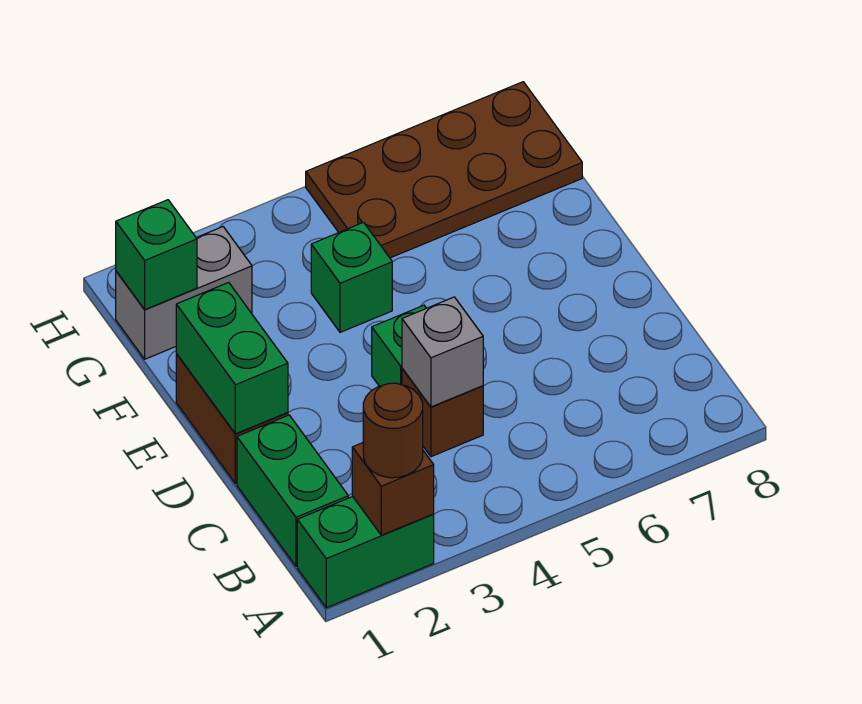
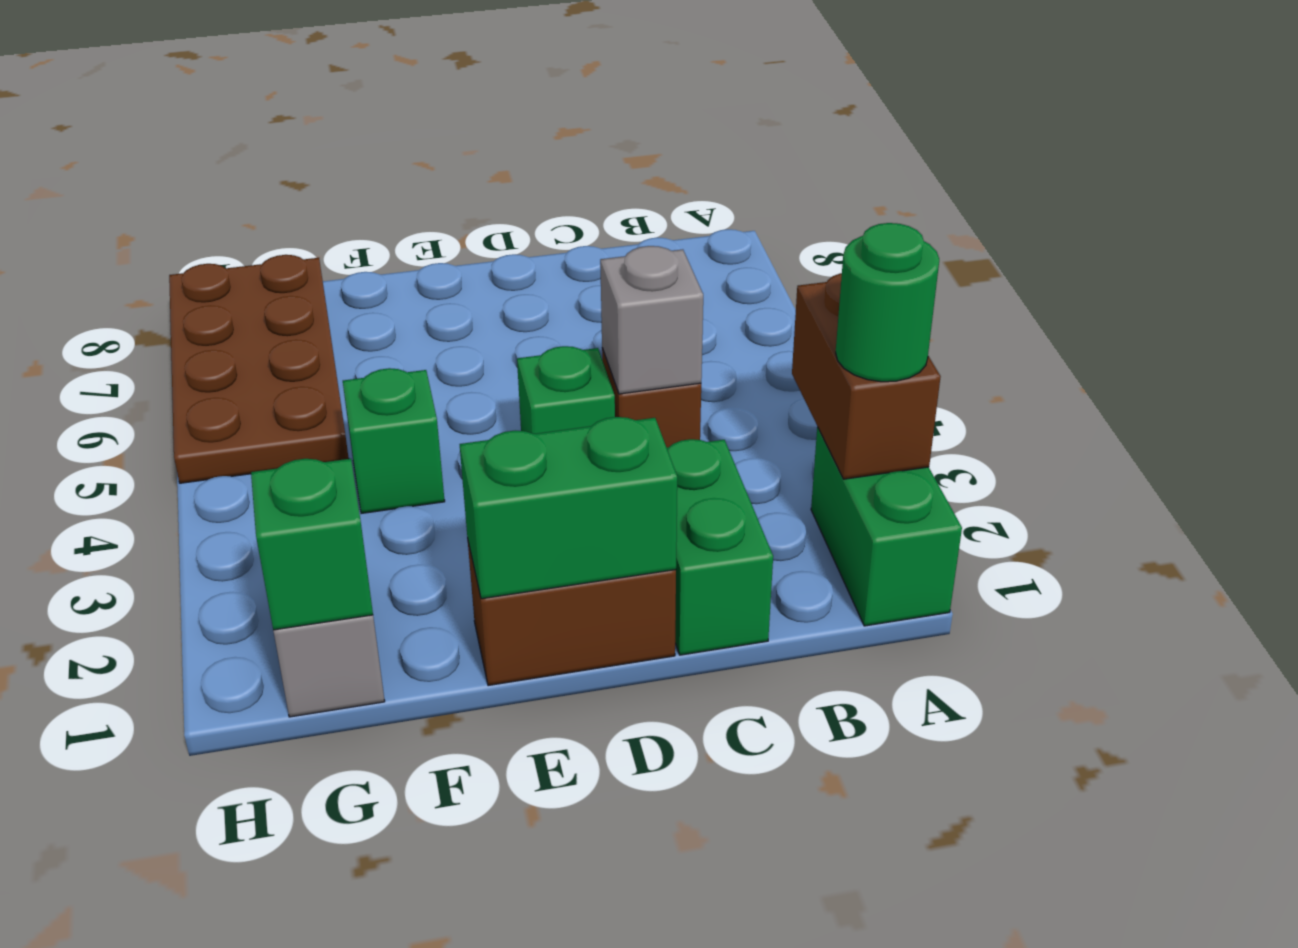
brown brick A2 level 2 -> brown brick A2:A3 level 2
brown round brick A2 level 3 -> green round brick A2 level 3
green brick B1:C1 level 1 -> green brick C1:C2 level 1

